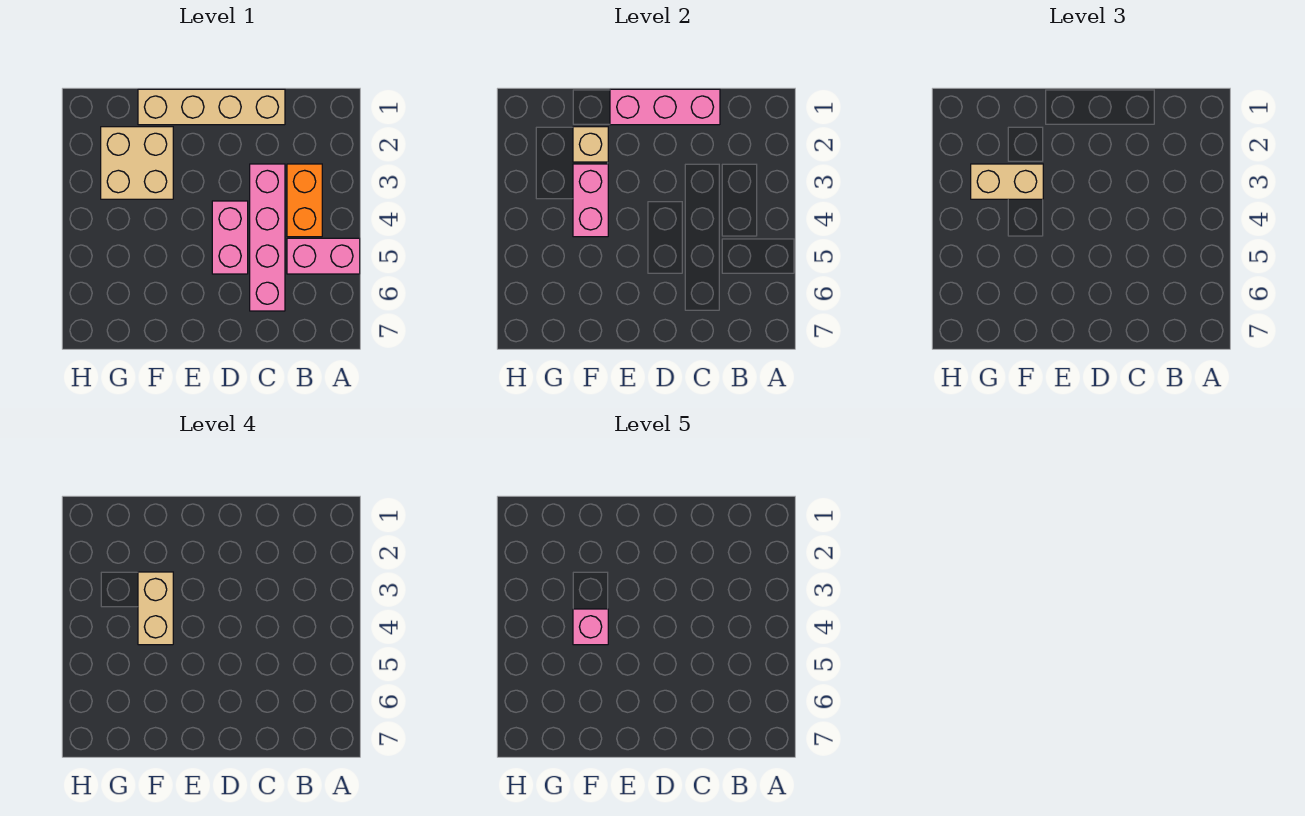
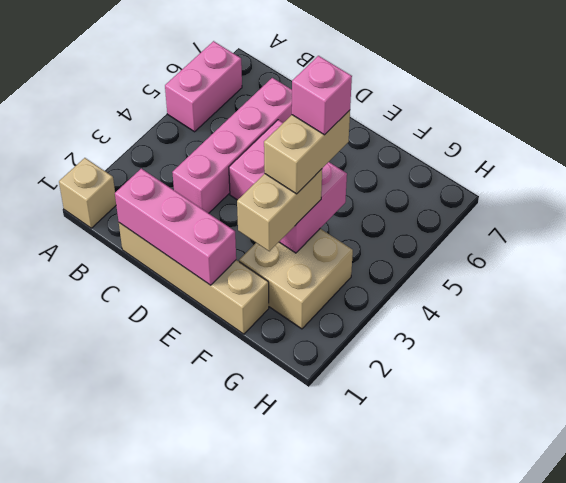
pink brick A5:B5 level 1 -> pink brick A5:A6 level 1
orange brick B3:B4 level 1 -> none
tan brick F2 level 2 -> tan brick A1 level 1
tan brick F3:G3 level 3 -> tan brick F2:F3 level 3

